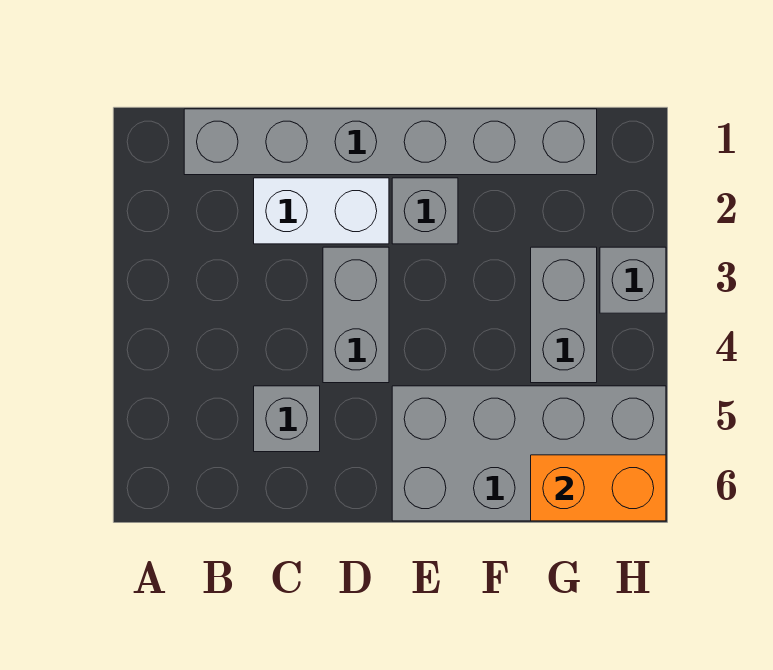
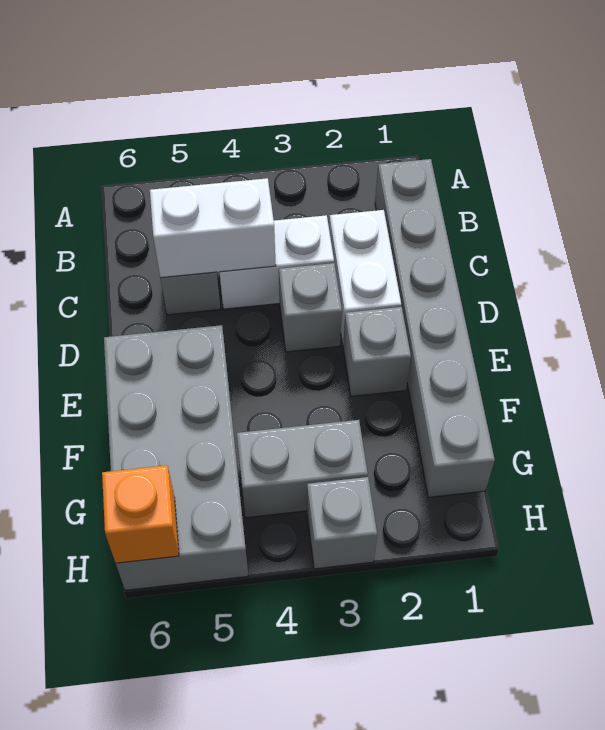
none -> white brick C3:C4 level 1
none -> white brick C4:C5 level 2
grey brick D3:D4 level 1 -> grey brick D3 level 1
orange brick G6:H6 level 2 -> orange brick H6 level 2

